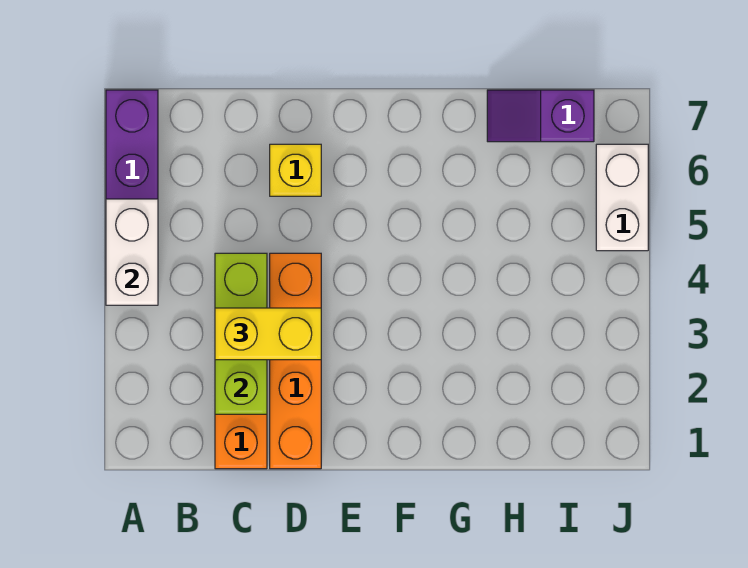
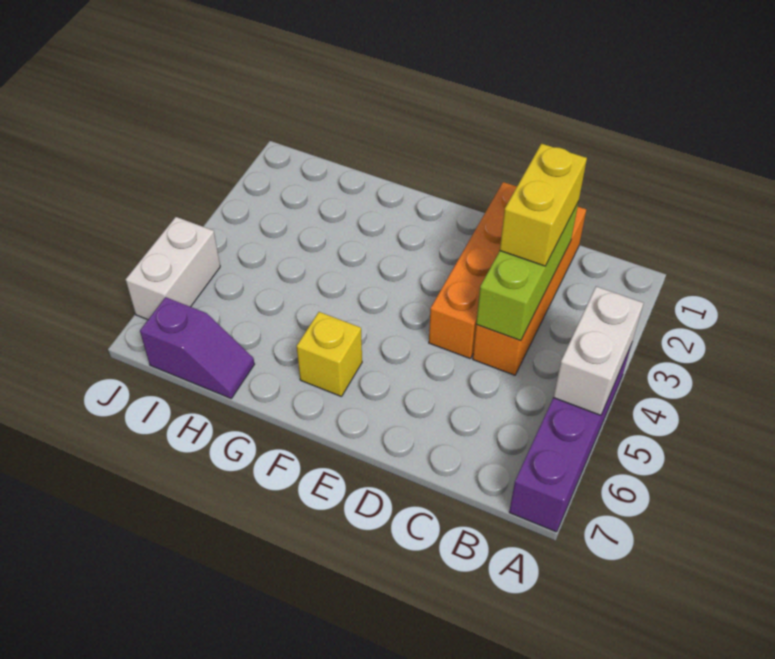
yellow brick C3:D3 level 3 -> yellow brick C2:C3 level 3
yellow brick D6 level 1 -> yellow brick F6 level 1

